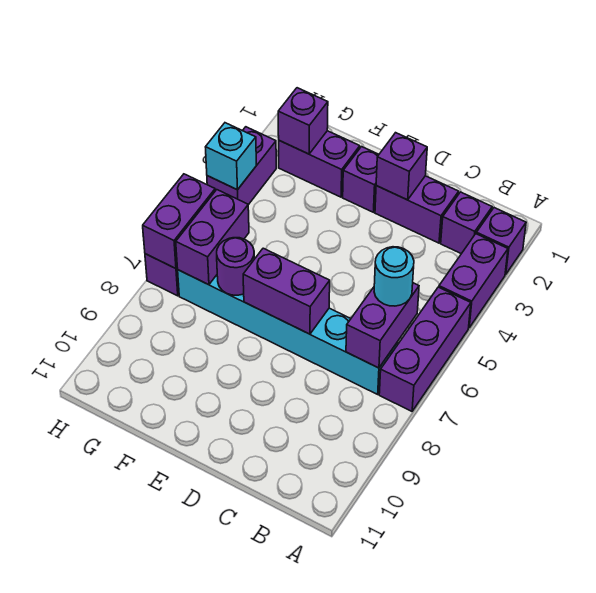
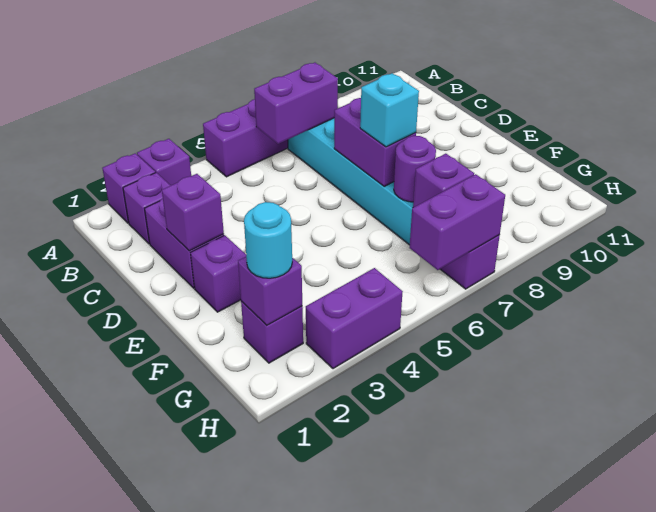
purple brick A3:A4 level 1 -> purple brick A3 level 1
cyan round brick B6 level 3 -> cyan round brick G2 level 3
purple brick F2:G2 level 1 -> purple brick G2 level 1
purple brick G6:G7 level 2 -> purple brick G7 level 2
cyan brick H4 level 2 -> cyan brick E7 level 3

